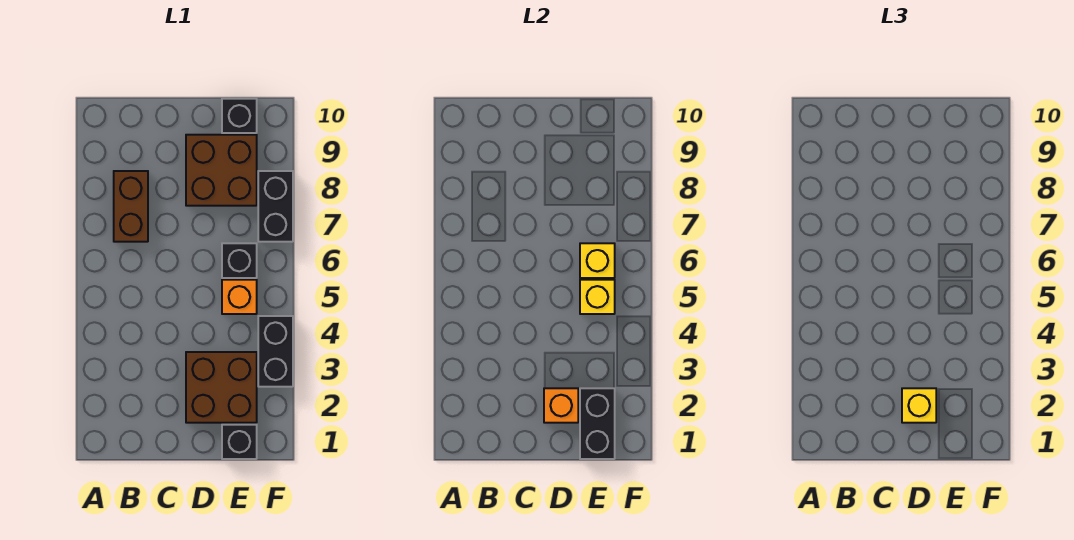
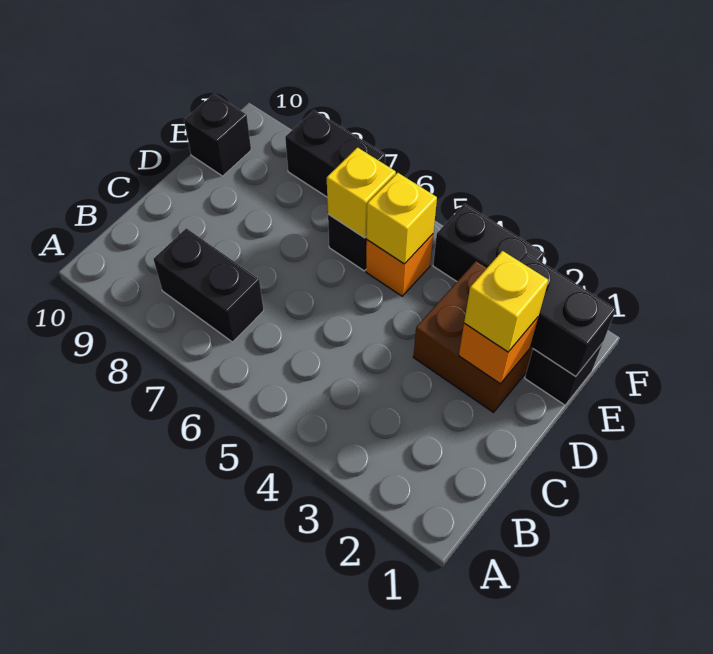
brown brick B7:B8 level 1 -> black brick B7:B8 level 1
brown brick D8:E9 level 1 -> none

